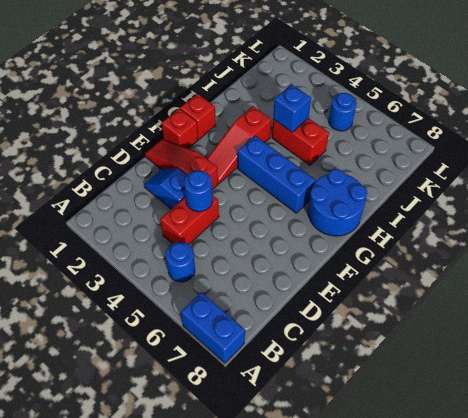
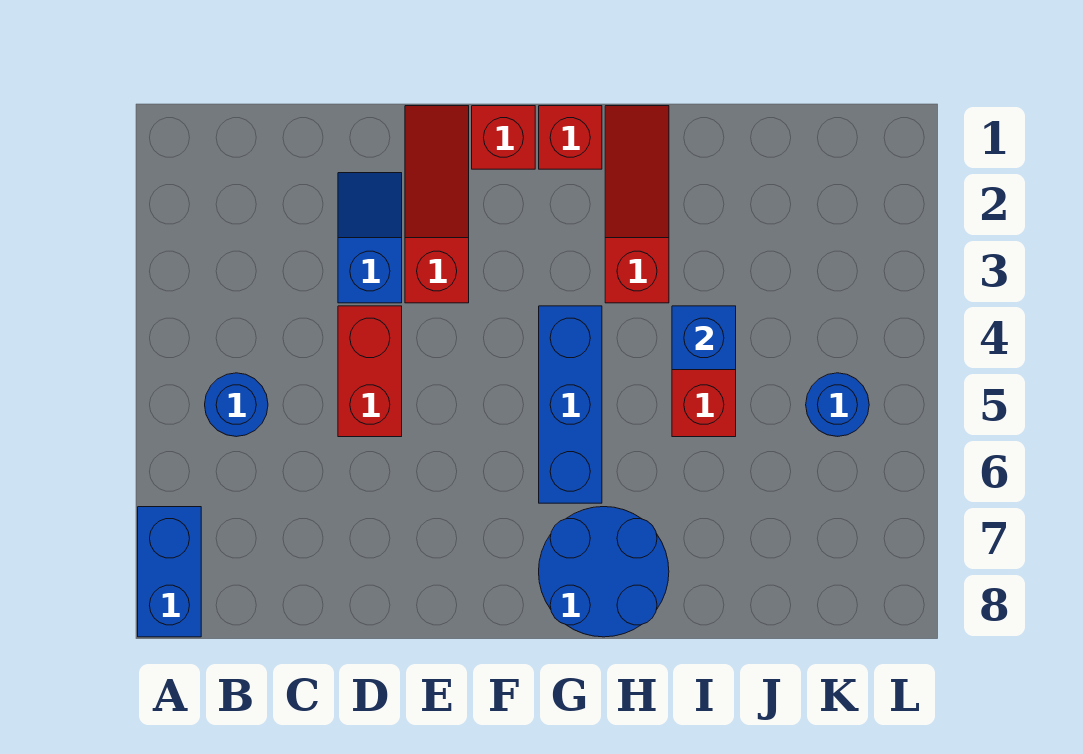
red brick C4:D4 level 1 -> red brick D4:D5 level 1
blue round brick D4 level 2 -> none
red slope F3:H3 level 1 top H -> red slope H1:H3 level 1 top 3

